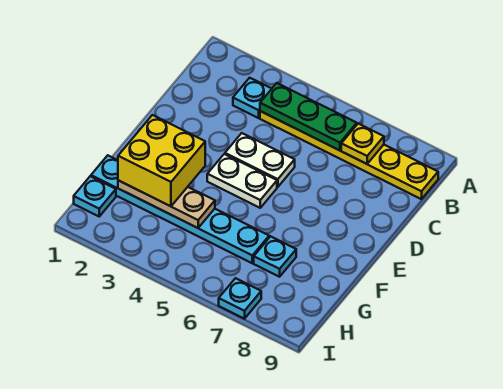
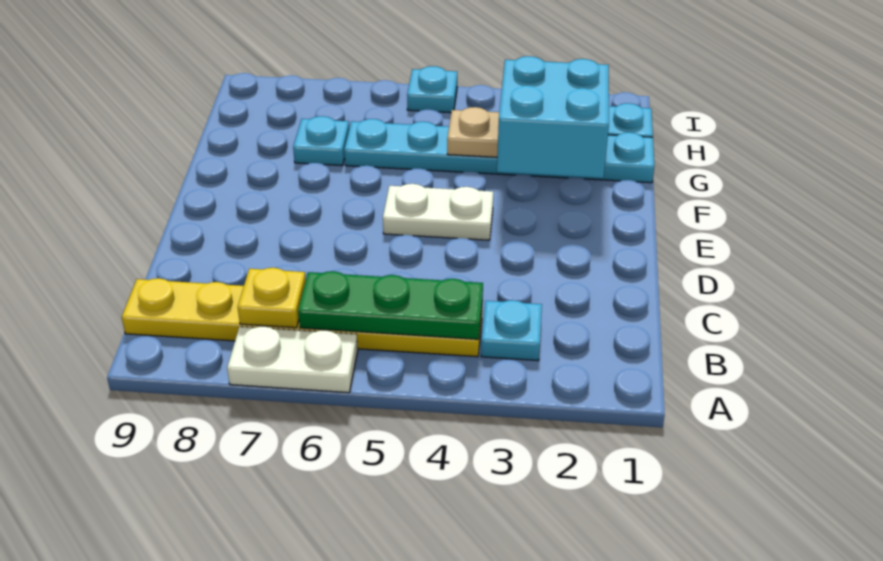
white plate D4:D5 level 1 -> white plate A6:A7 level 1
yellow brick F2:G3 level 3 -> cyan brick F2:G3 level 3
cyan plate I7 level 1 -> cyan plate I5 level 1

